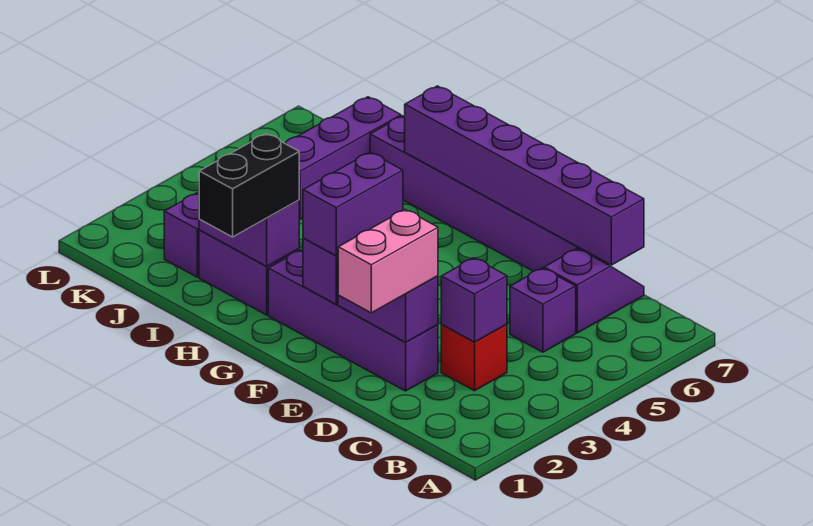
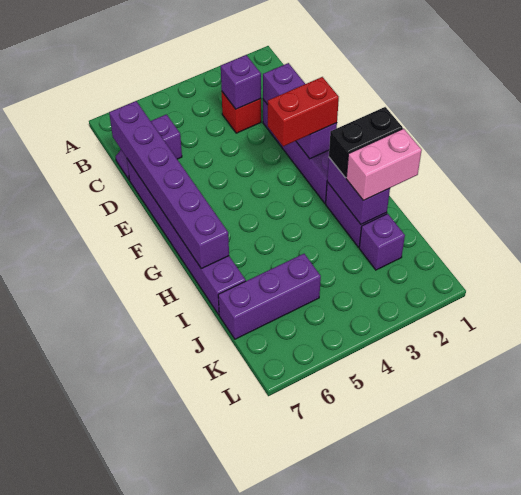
purple brick C5 level 1 -> none
pink brick D1:D2 level 3 -> pink brick I1:I2 level 3
purple brick F2:F3 level 3 -> red brick F2:F3 level 3

